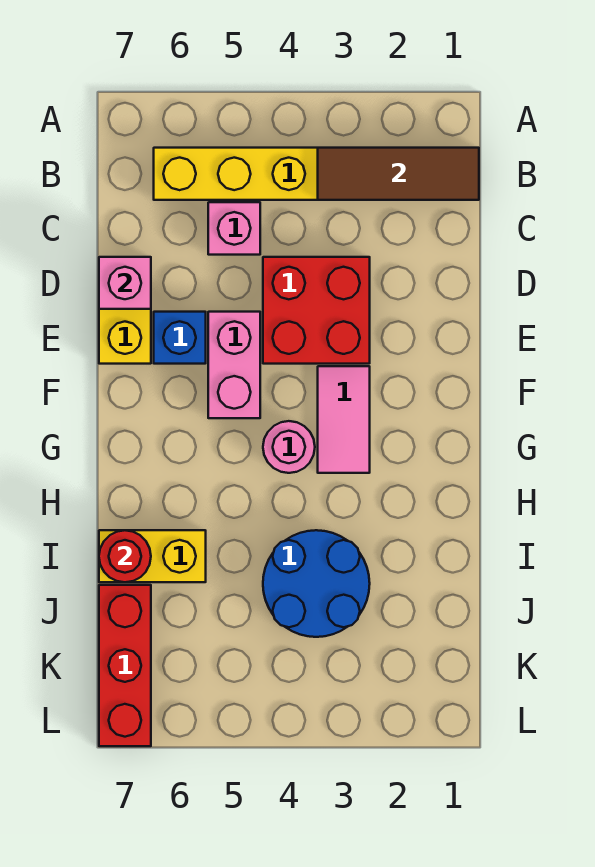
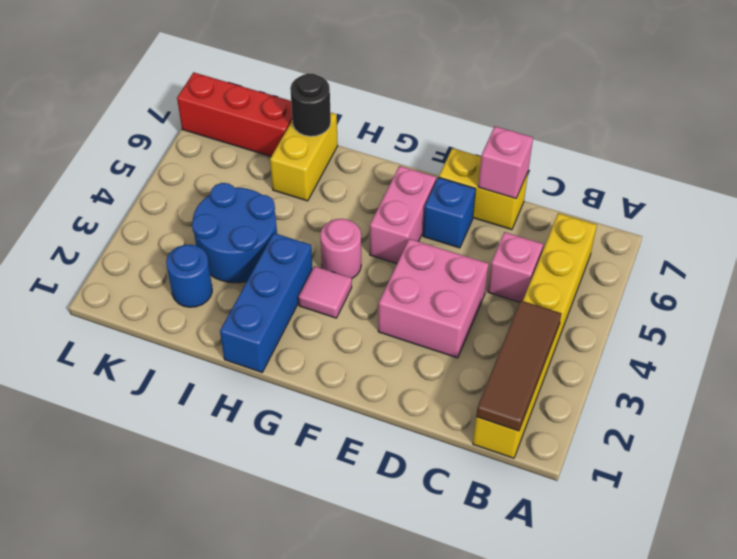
red brick D3:E4 level 1 -> pink brick D3:E4 level 1
pink brick E5:F5 level 1 -> pink brick F5:F6 level 1
pink tile F3:G3 level 1 -> pink tile G3 level 1
none -> blue brick H1:H3 level 1
red round brick I7 level 2 -> black round brick I7 level 2
none -> blue round brick J2 level 1

